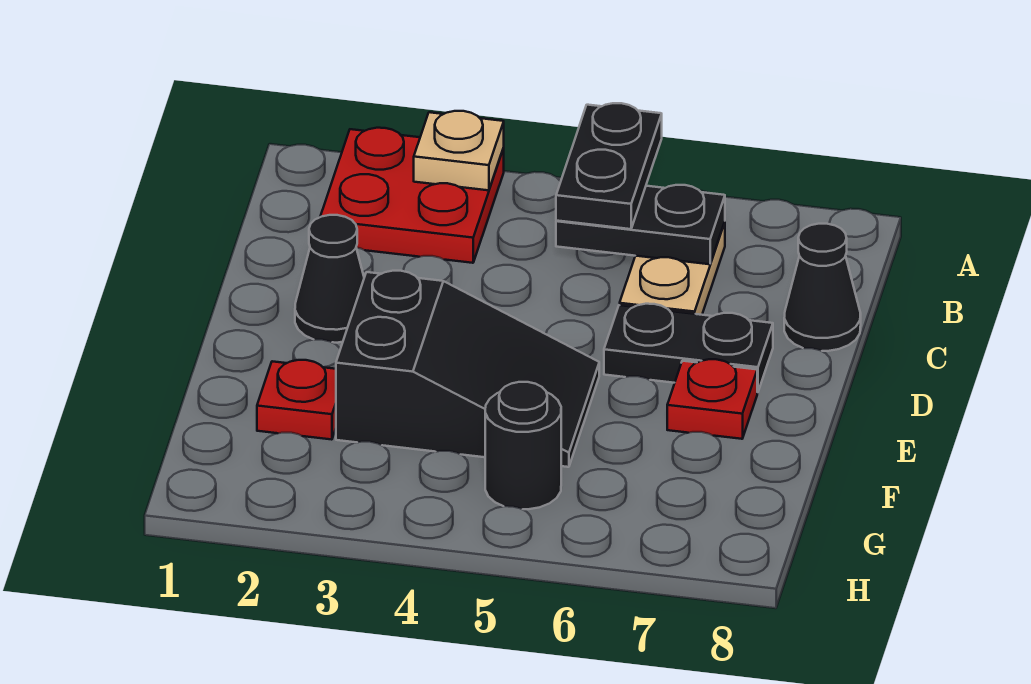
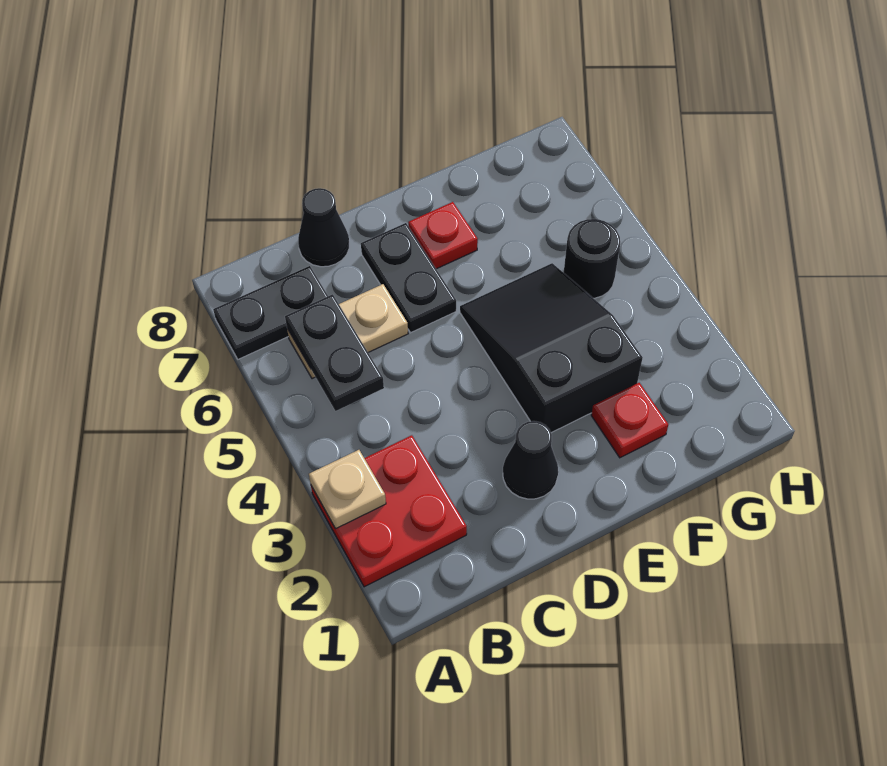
black plate A5:B5 level 3 -> black plate A7:B7 level 1

